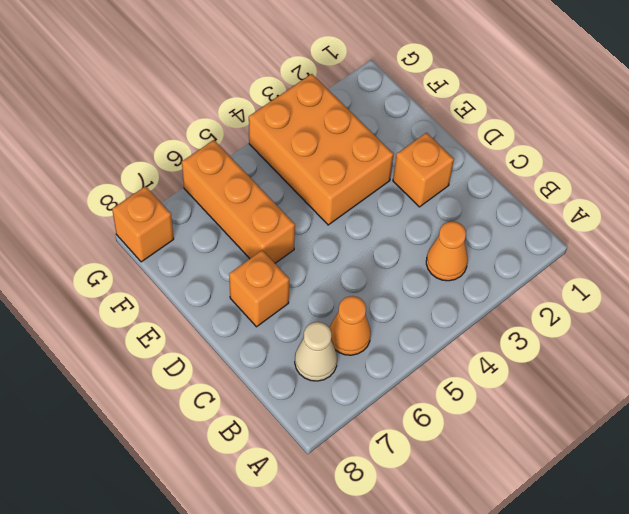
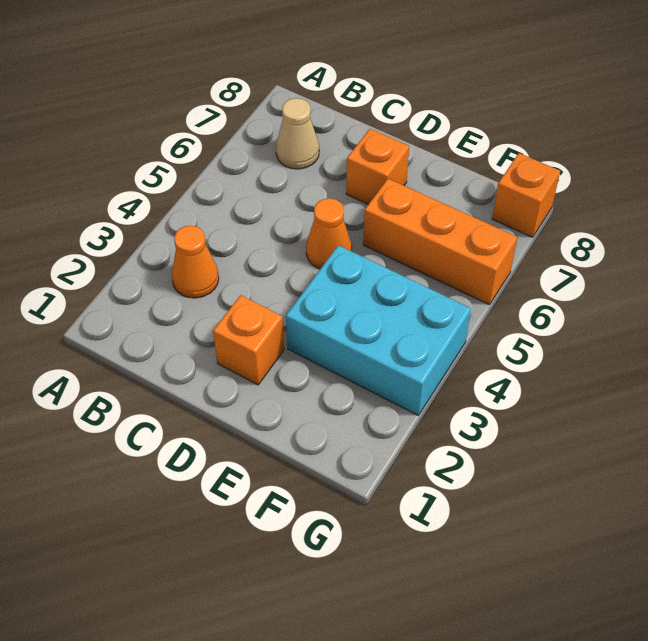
orange cone B6 level 1 -> orange cone D5 level 1
orange brick E3:G4 level 1 -> cyan brick E3:G4 level 1

